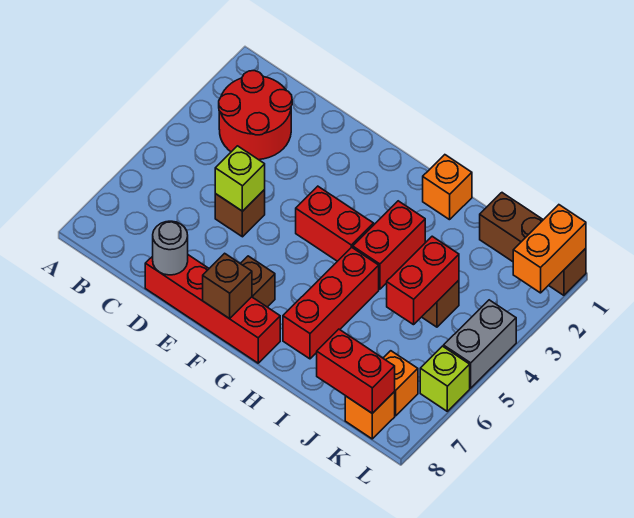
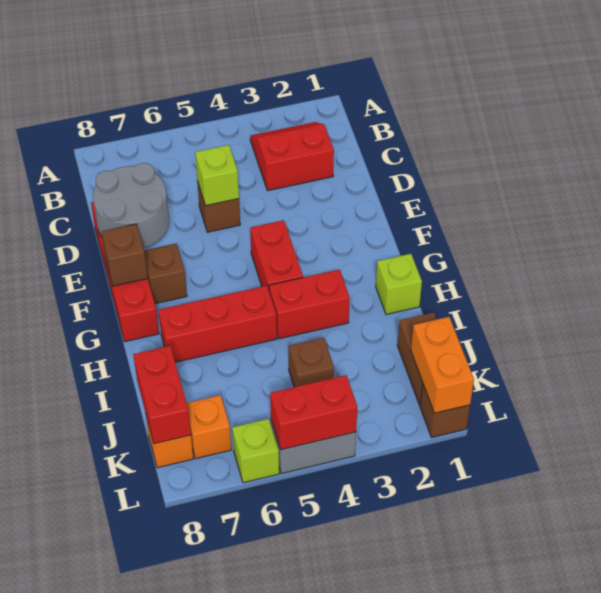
red round brick B2:C3 level 1 -> red slope B2:C3 level 1 top C
grey round brick D8 level 2 -> grey round brick D7:E8 level 2
orange brick H1 level 1 -> lime brick H1 level 1
red brick J4:J5 level 2 -> red brick L4:L5 level 2
orange brick L1:L2 level 2 -> orange brick K1:L1 level 2

